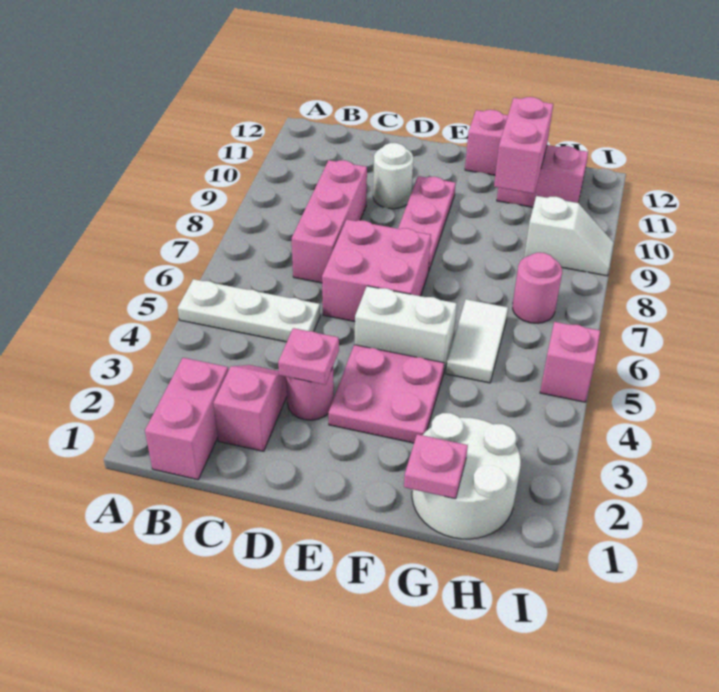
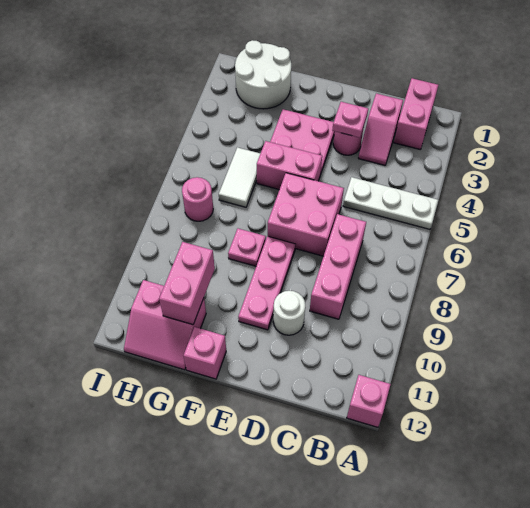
white brick E5:F5 level 1 -> pink brick E5:F5 level 1
pink plate G1 level 2 -> pink plate F8 level 1
white slope H9:I9 level 1 top H -> none
pink brick I5 level 1 -> pink brick A12 level 1

